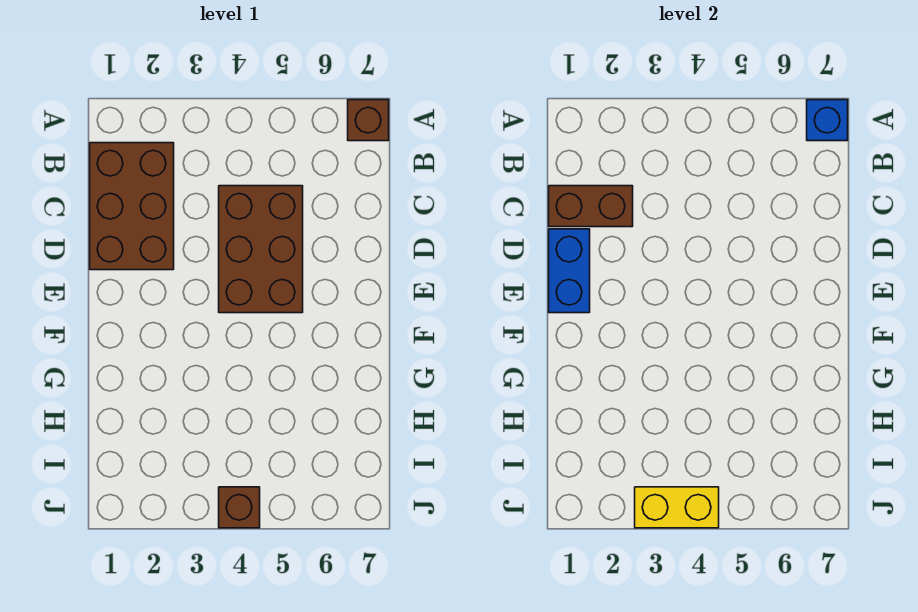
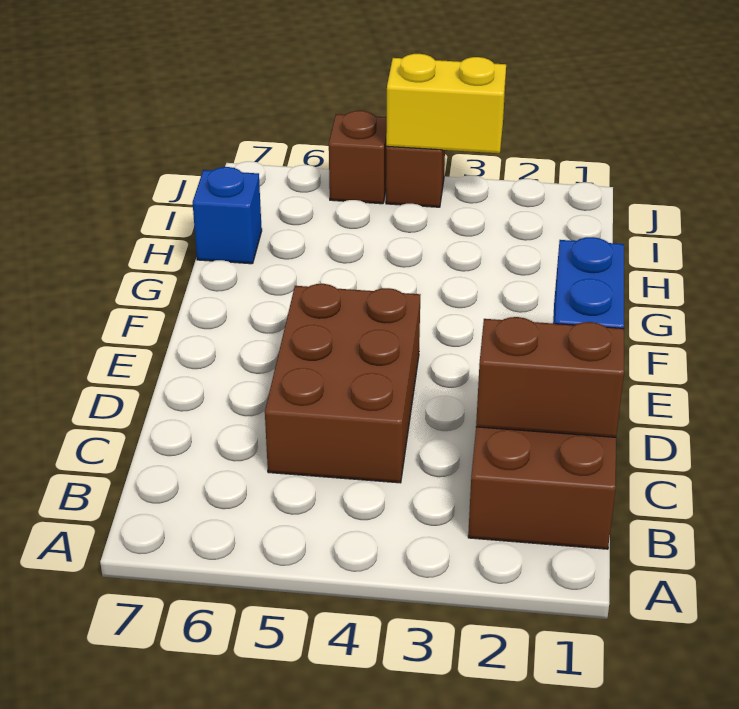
brown brick A7 level 1 -> brown brick J5 level 1
blue brick A7 level 2 -> blue brick H7 level 1

